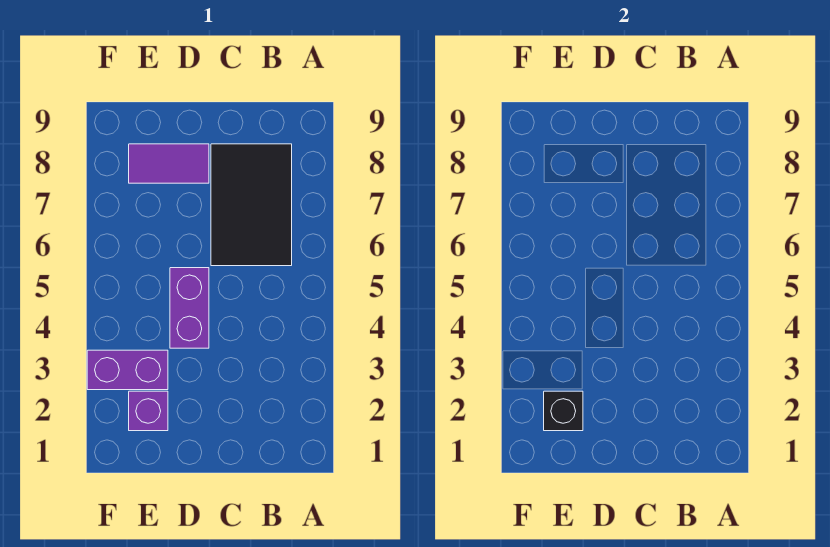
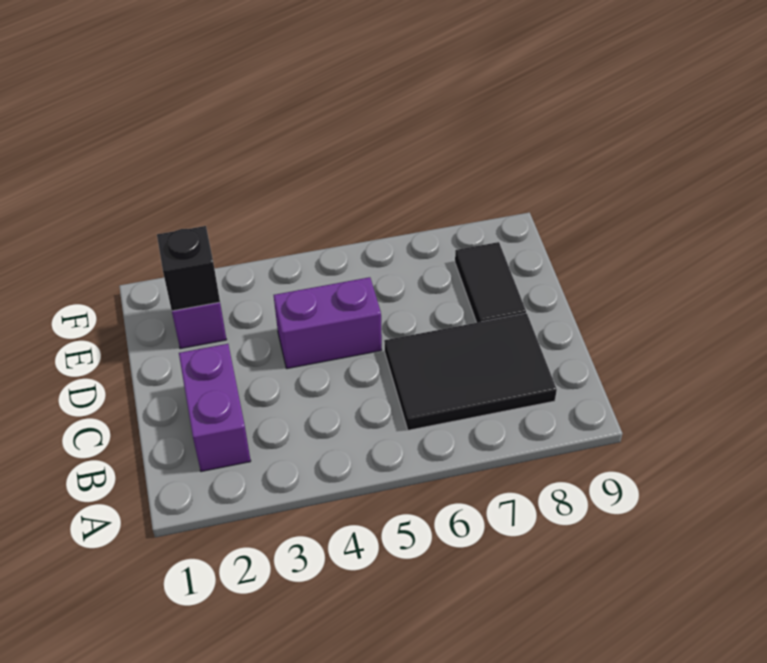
purple tile D8:E8 level 1 -> black tile D8:E8 level 1
purple brick E3:F3 level 1 -> purple brick B2:C2 level 1

